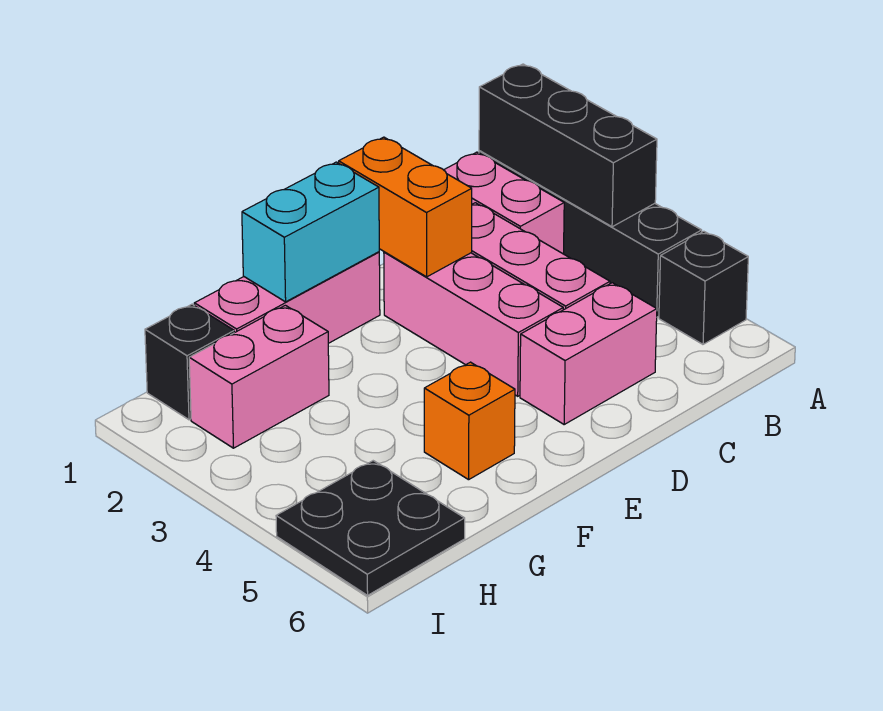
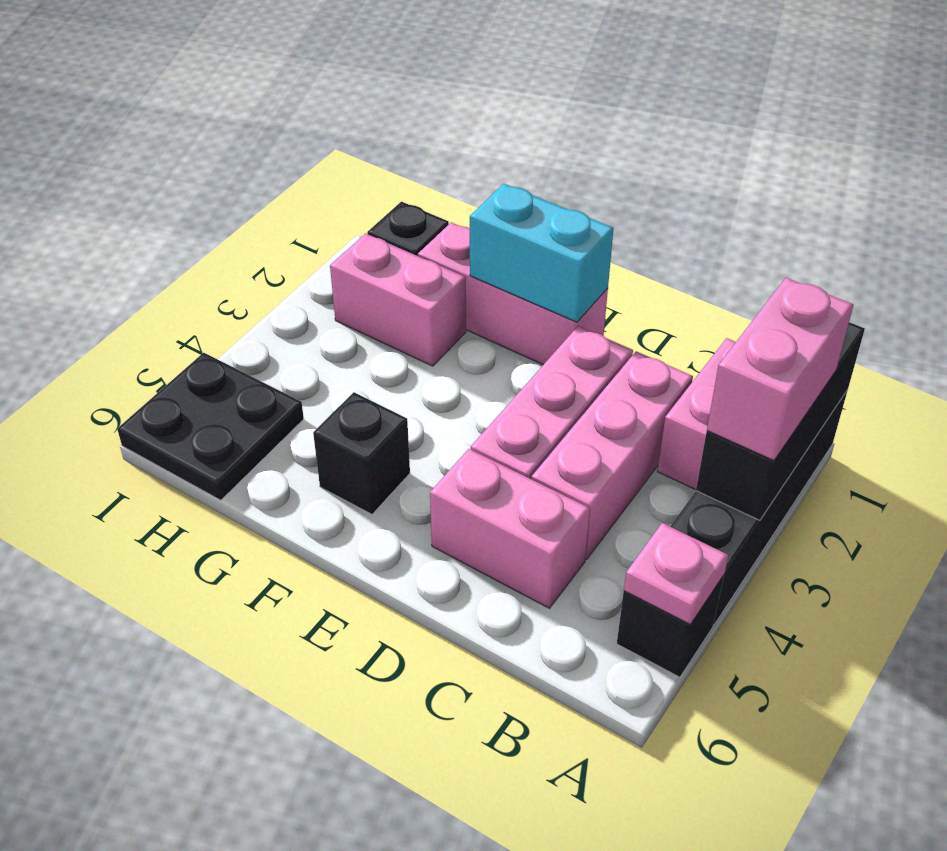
none -> pink brick A2:A3 level 3
none -> pink plate A5 level 2
orange brick D1:D2 level 2 -> none
orange brick F5 level 1 -> black brick F5 level 1

